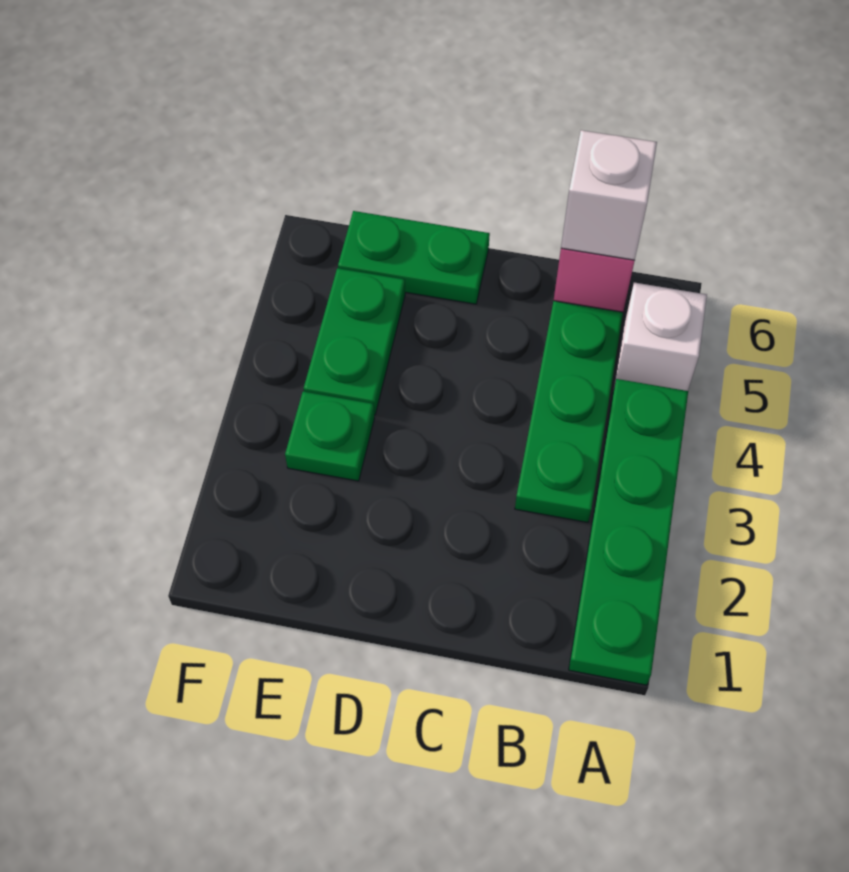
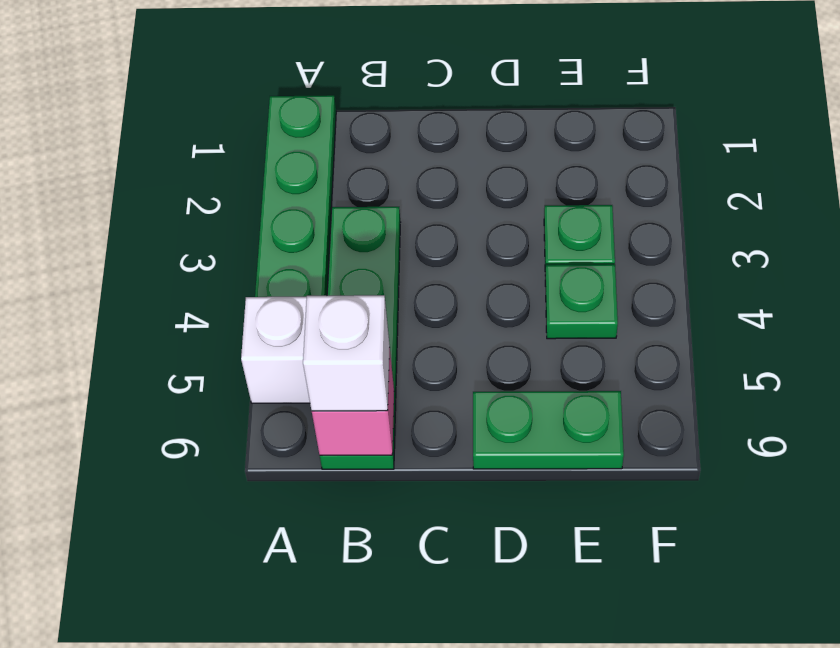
green plate E4:E5 level 1 -> green plate E4 level 1

